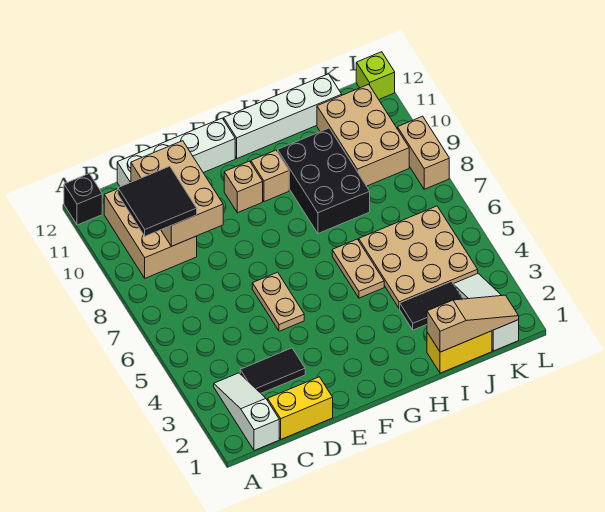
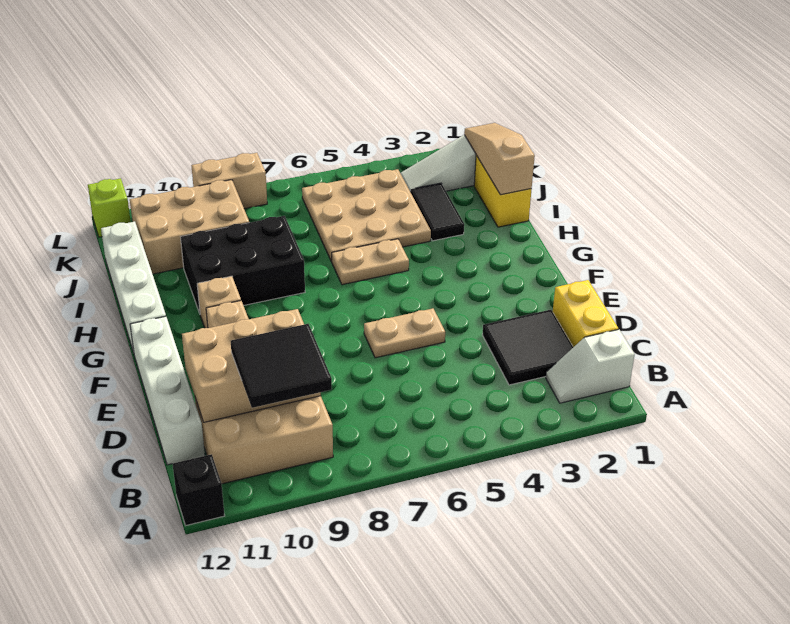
white slope B1:B3 level 1 top 1 -> white slope B1:B2 level 1 top 1
black tile C3:D3 level 1 -> black tile C2:D3 level 1

